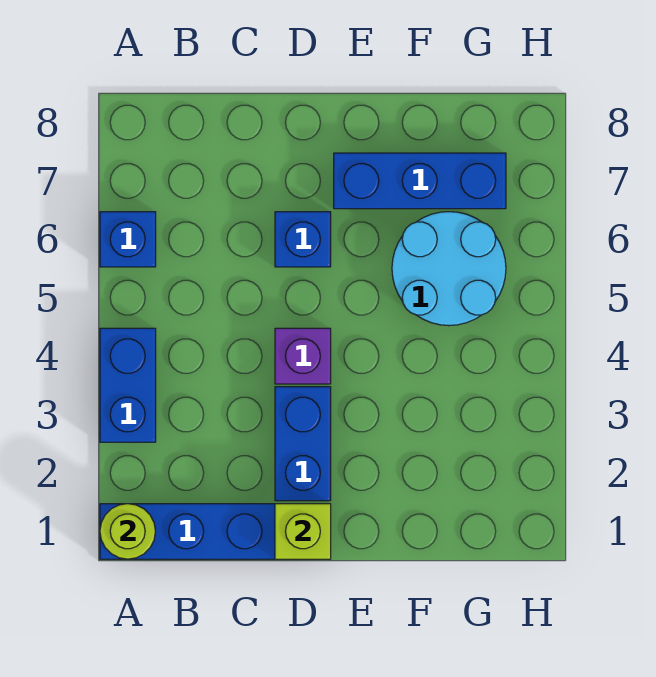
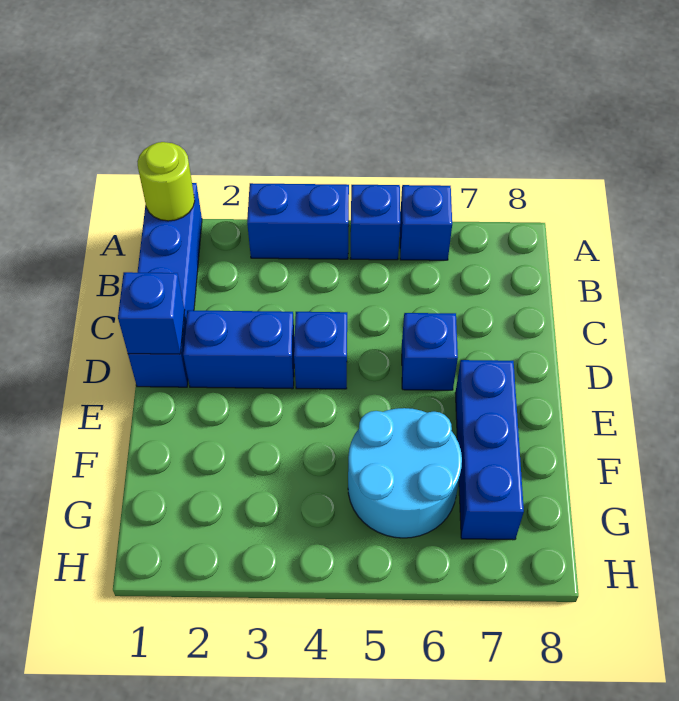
none -> blue brick A5 level 1
lime brick D1 level 2 -> blue brick D1 level 2
purple brick D4 level 1 -> blue brick D4 level 1

